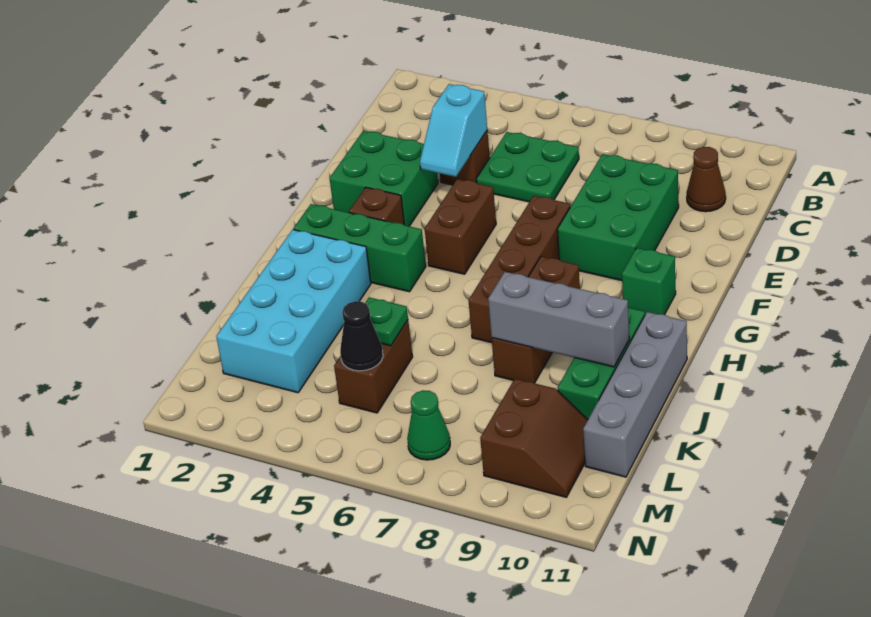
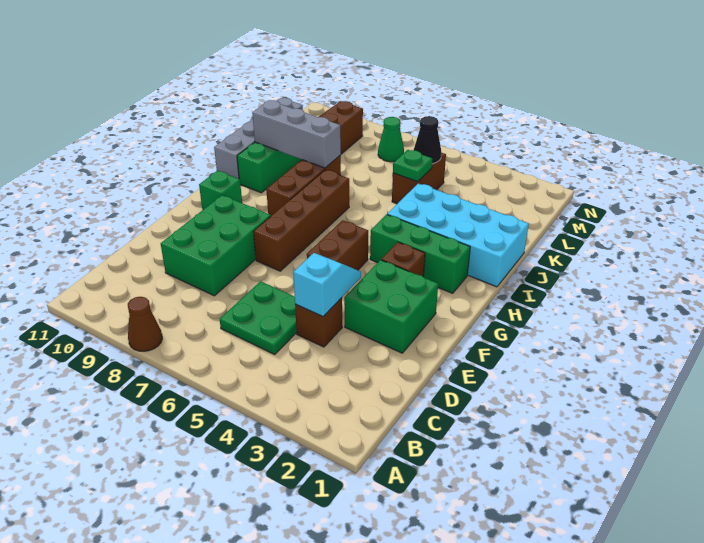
brown cone C10 level 1 -> brown cone A8 level 1
cyan brick I2:L3 level 1 -> cyan brick I1:J4 level 1

